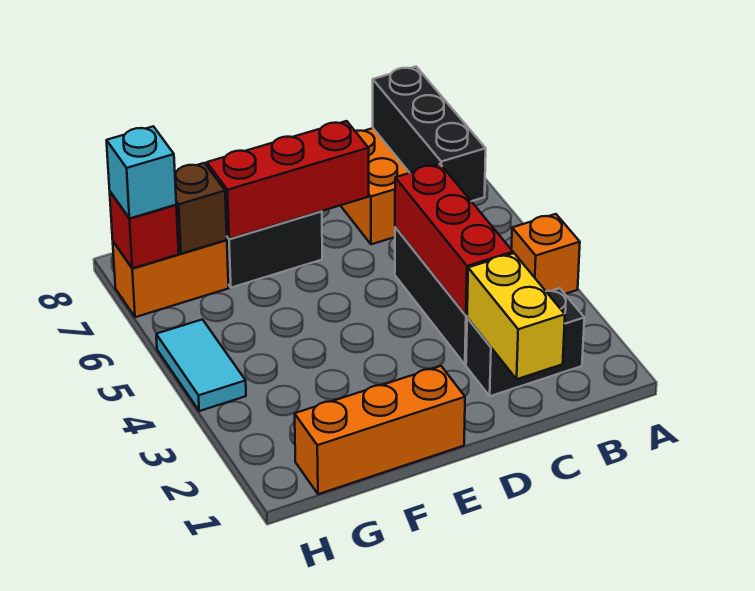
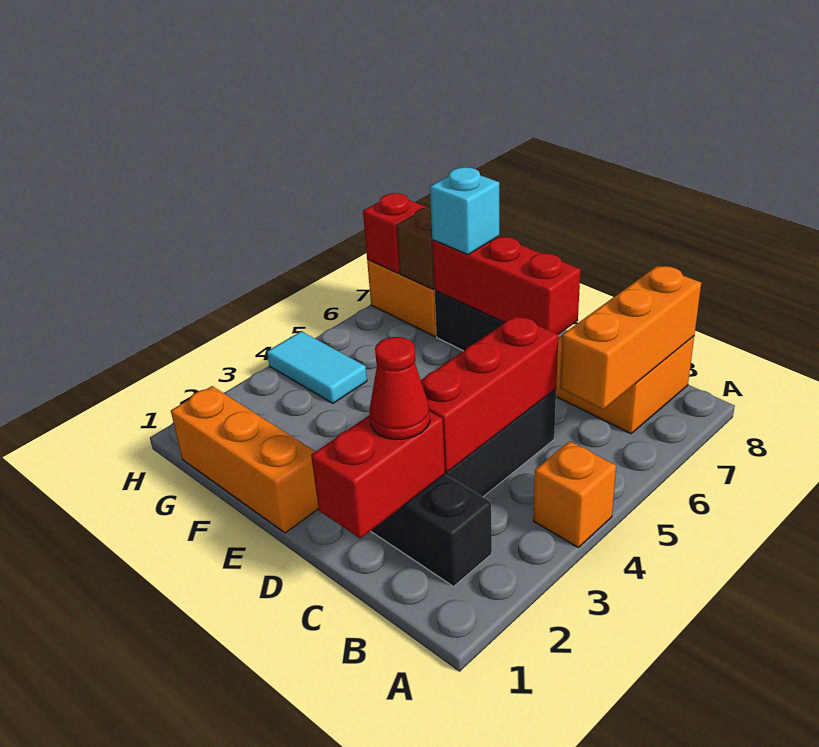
black brick B6:B8 level 2 -> orange brick B6:B8 level 2
yellow brick C1:C2 level 2 -> red brick C1:C2 level 2
none -> red cone C2 level 3
cyan tile H4:H5 level 1 -> cyan tile G4:H4 level 1
cyan brick H7 level 3 -> cyan brick F7 level 3

